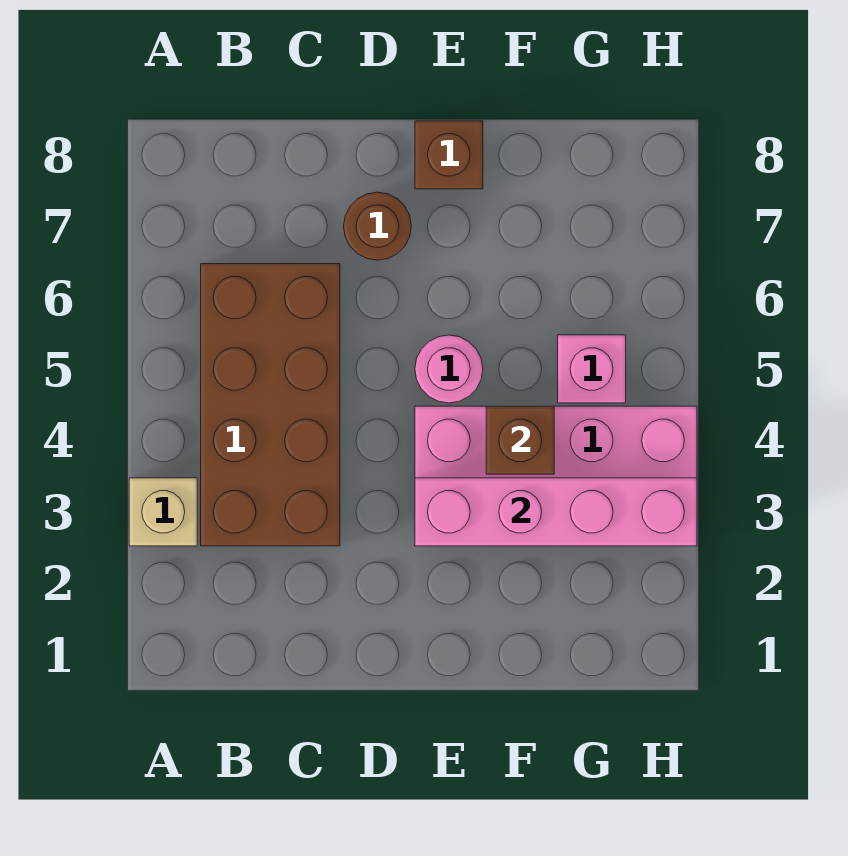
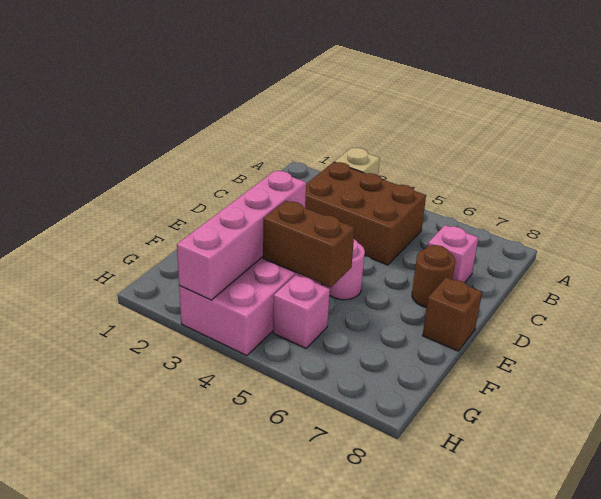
brown brick B3:C6 level 1 -> brown brick B3:C5 level 1
none -> pink brick C7 level 1
brown brick F4 level 2 -> brown brick F4:F5 level 2

